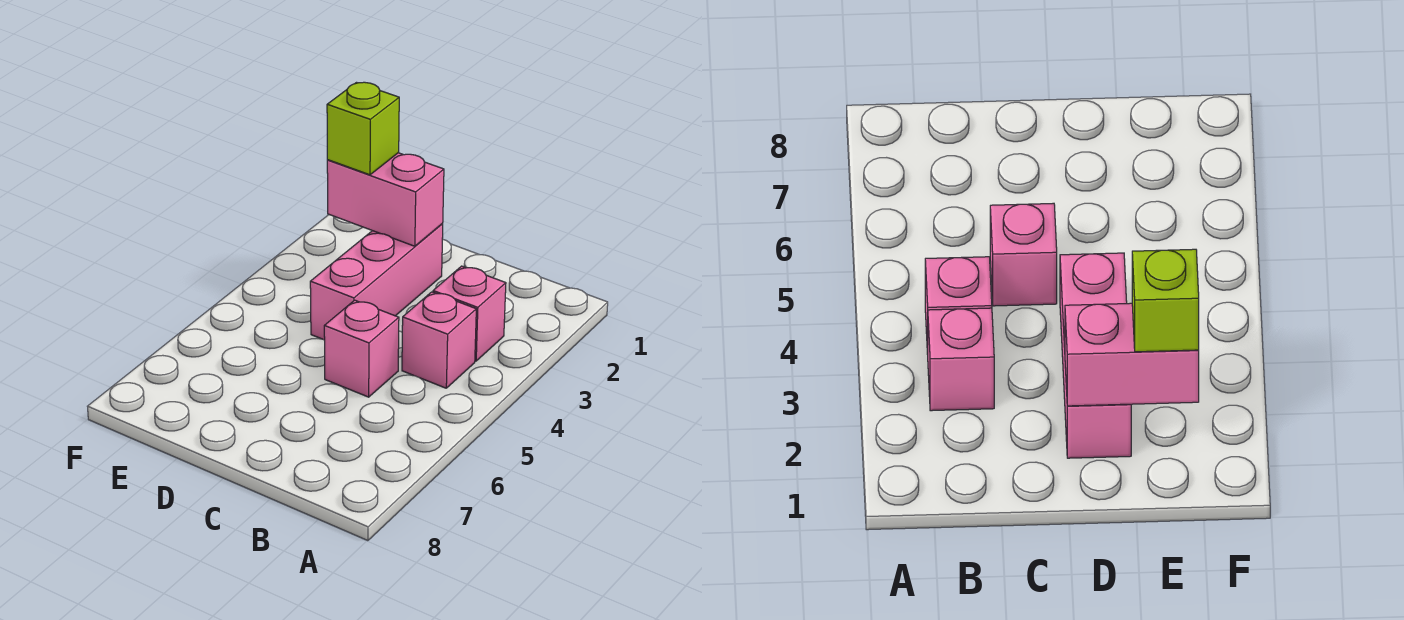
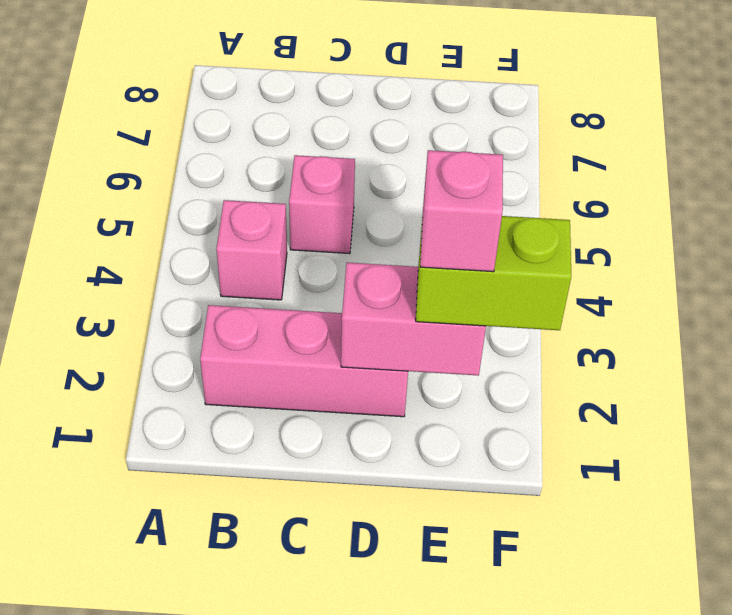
pink brick B3 level 1 -> pink brick E2 level 4
pink brick D2:D4 level 1 -> pink brick B2:D2 level 1
lime brick E2 level 3 -> lime brick E2:F2 level 3

